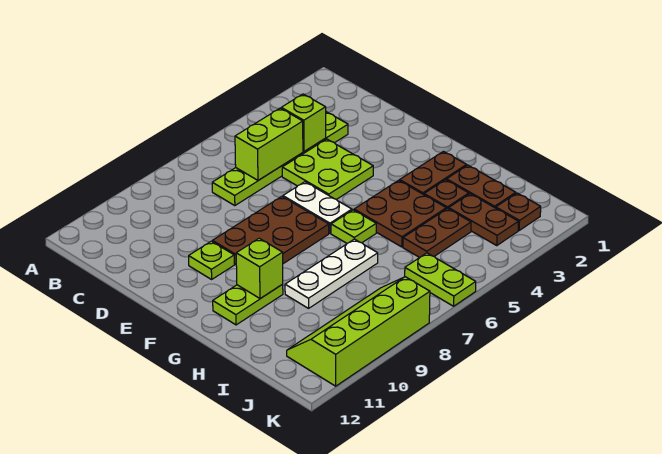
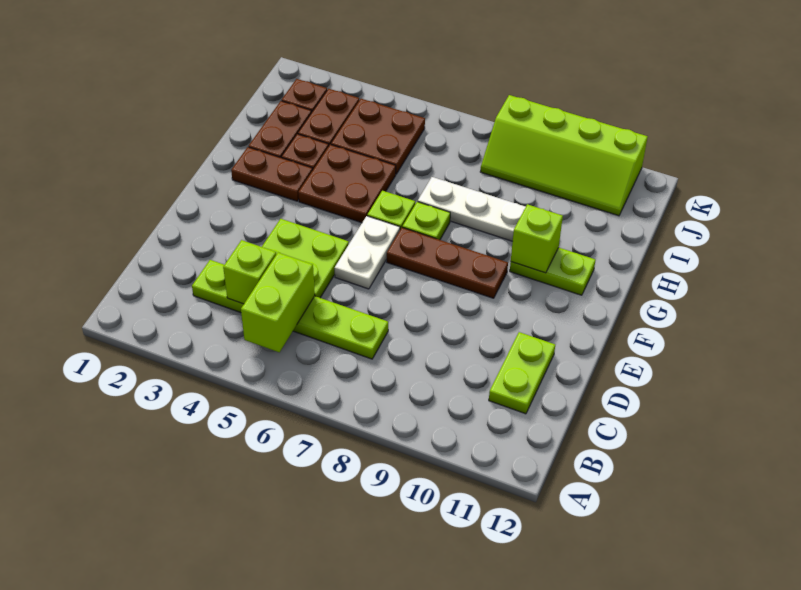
lime brick C5:C6 level 2 -> lime brick B5:C5 level 2
brown plate E7:F9 level 1 -> brown plate F7:F9 level 1
lime plate E10 level 1 -> lime plate G7 level 1
brown plate I4:I5 level 1 -> brown plate I4:J5 level 1
lime plate J6:K6 level 1 -> lime plate C11:D11 level 1

